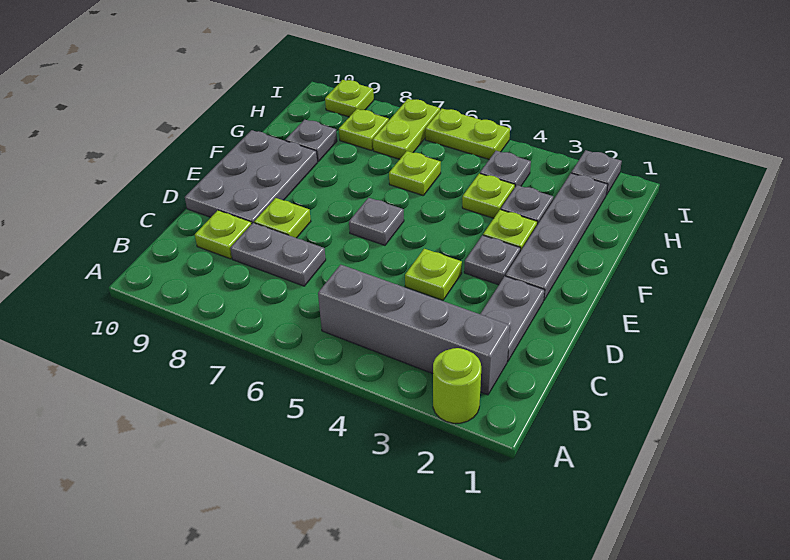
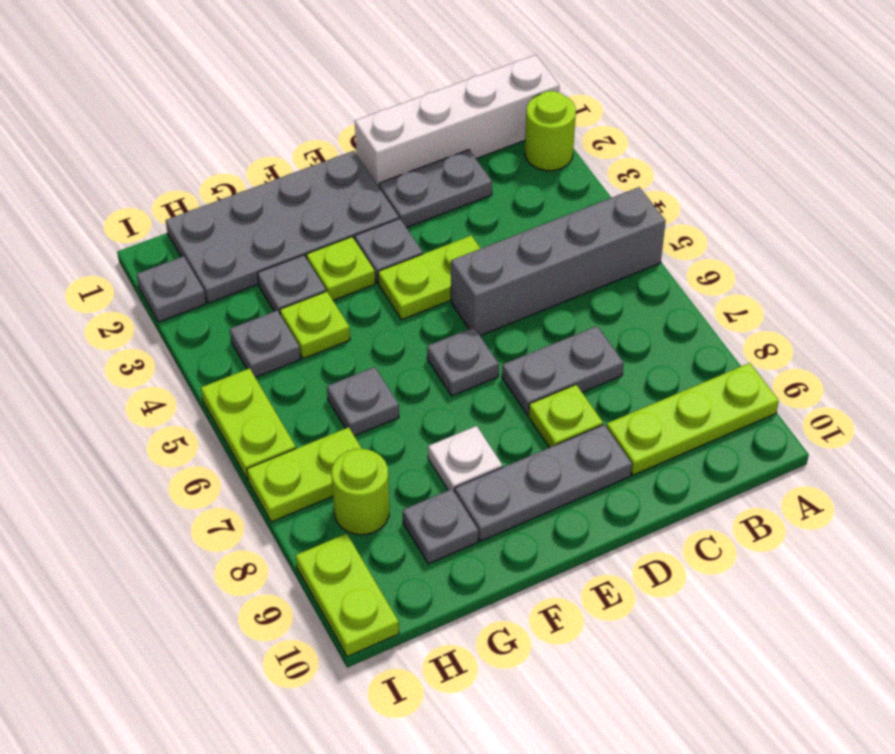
none -> white brick A1:D1 level 1
grey brick B2:B5 level 1 -> grey brick A5:D5 level 1
grey plate C7:C8 level 1 -> grey plate C7:D7 level 1
lime plate C9 level 1 -> lime plate A9:C9 level 1
lime plate D4 level 1 -> lime plate D4:E4 level 1
grey plate D9:F10 level 1 -> grey plate D9:F9 level 1
grey plate E2:H2 level 1 -> grey plate E1:H2 level 1
none -> white plate F8 level 1
lime plate G6 level 1 -> grey plate G6 level 1
lime plate H8 level 1 -> lime round brick H8 level 1
lime plate I9 level 1 -> lime plate I9:I10 level 1

